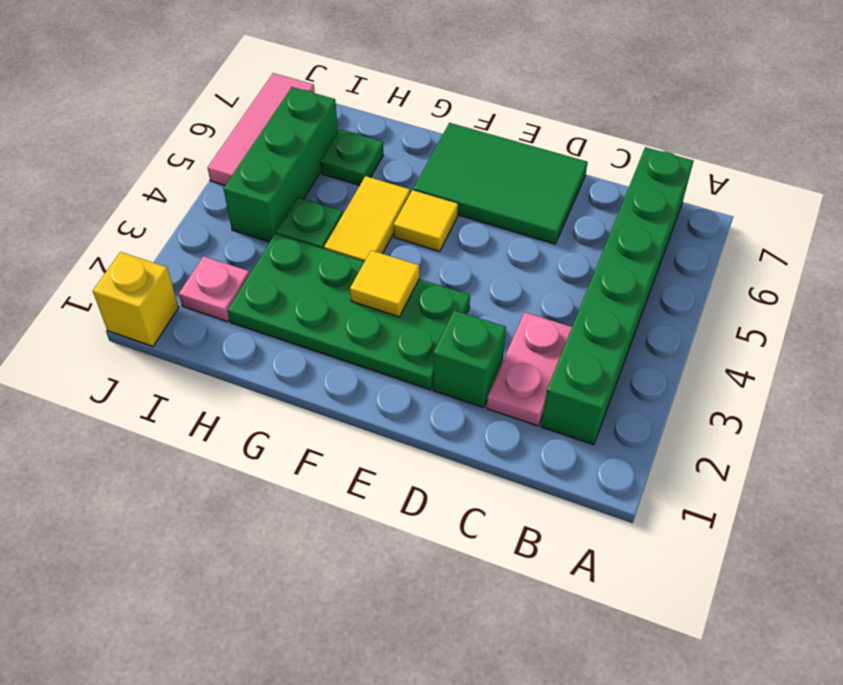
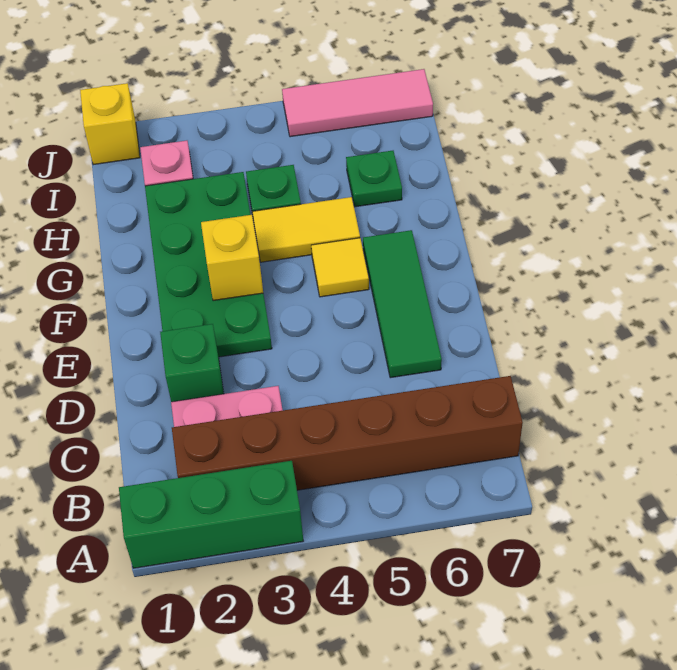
green brick B2:B7 level 1 -> brown brick B2:B7 level 1
green tile D6:F7 level 1 -> green tile D6:F6 level 1
yellow tile F3 level 2 -> yellow brick F3 level 2
green brick I4:I6 level 1 -> green brick A1:A3 level 1

